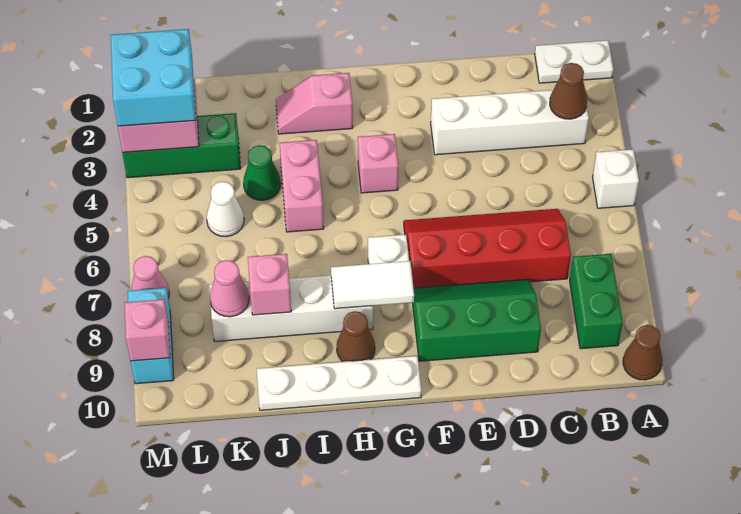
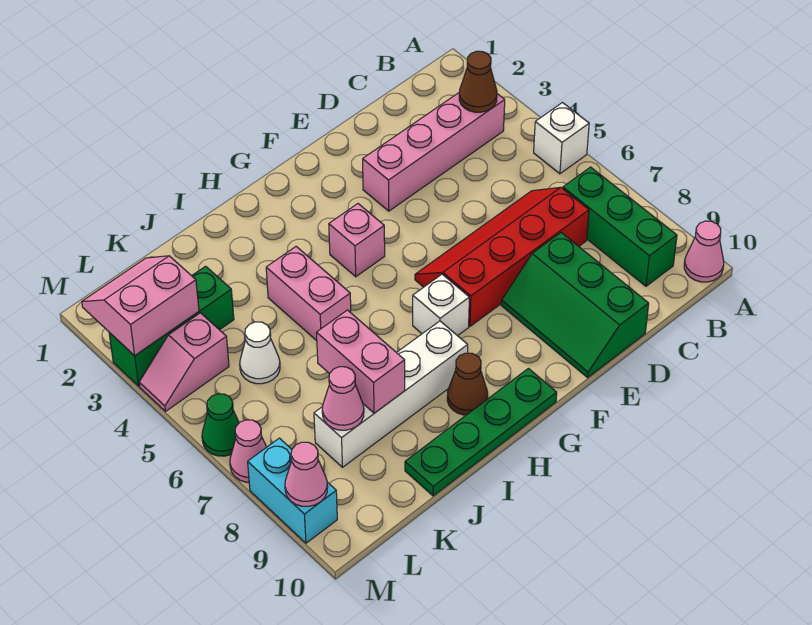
white plate A1:B1 level 1 -> none
brown cone A10 level 1 -> pink cone A10 level 1
white brick B3:E3 level 1 -> pink brick B3:E3 level 1
green brick B8:B9 level 1 -> green brick B7:B9 level 1
green slope D8:F9 level 1 top 9 -> green slope D8:E10 level 1 top D
white tile G8:H8 level 2 -> none
white plate G10:J10 level 1 -> green plate G10:J10 level 1
pink slope H2:I2 level 1 top H -> pink slope L4:M4 level 1 top L
green cone J4 level 1 -> green cone M6 level 1
pink brick J8 level 2 -> pink brick J7:J8 level 2
cyan brick L2:M3 level 3 -> none
pink brick M9 level 2 -> pink cone M9 level 2

